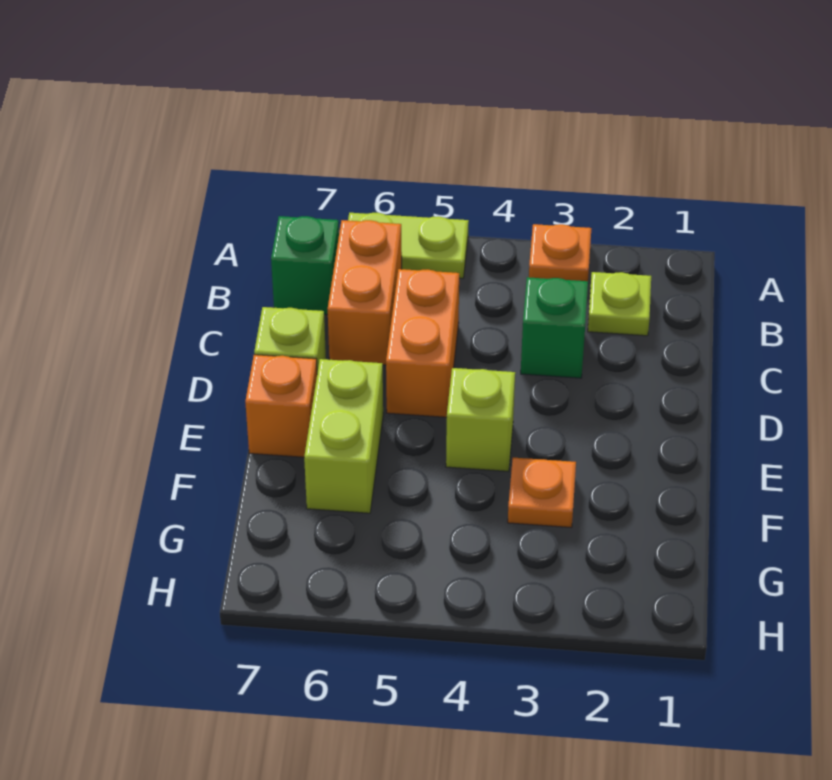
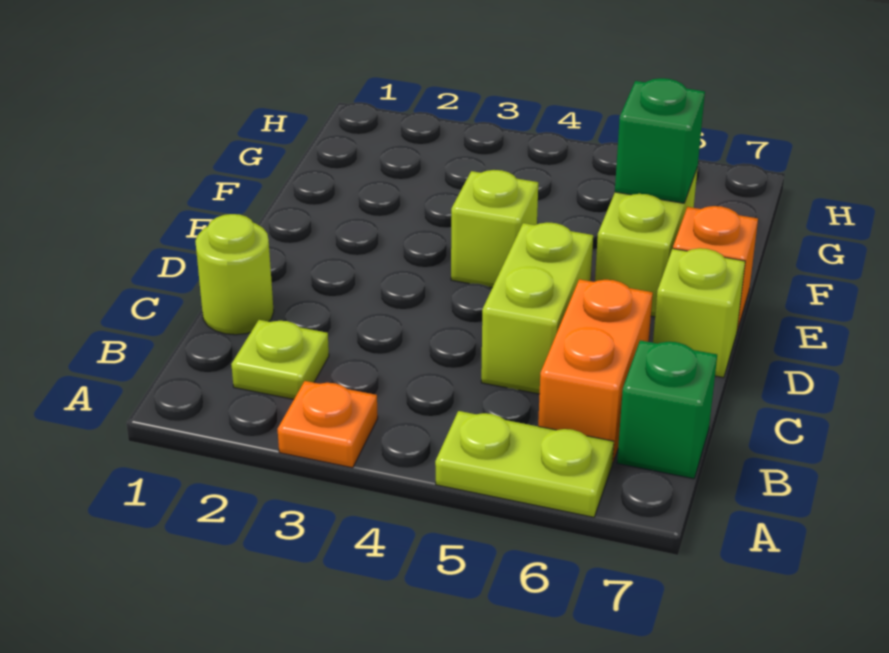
none -> lime round brick C1 level 1
green brick C3 level 1 -> green brick F6 level 2
orange brick C5:D5 level 1 -> lime brick C5:D5 level 1
orange plate F3 level 1 -> none

